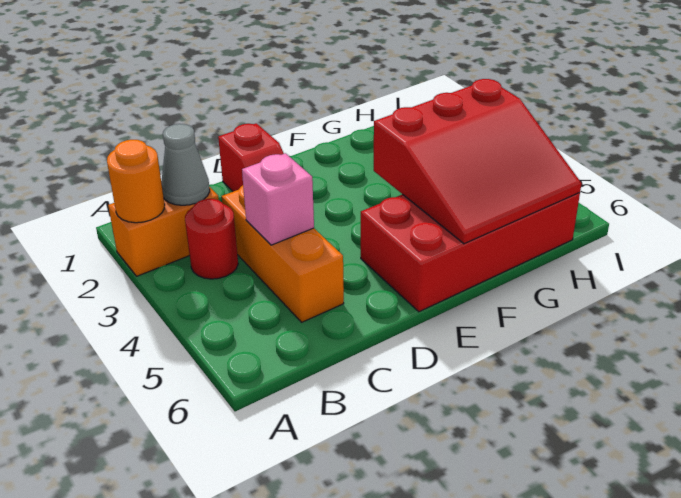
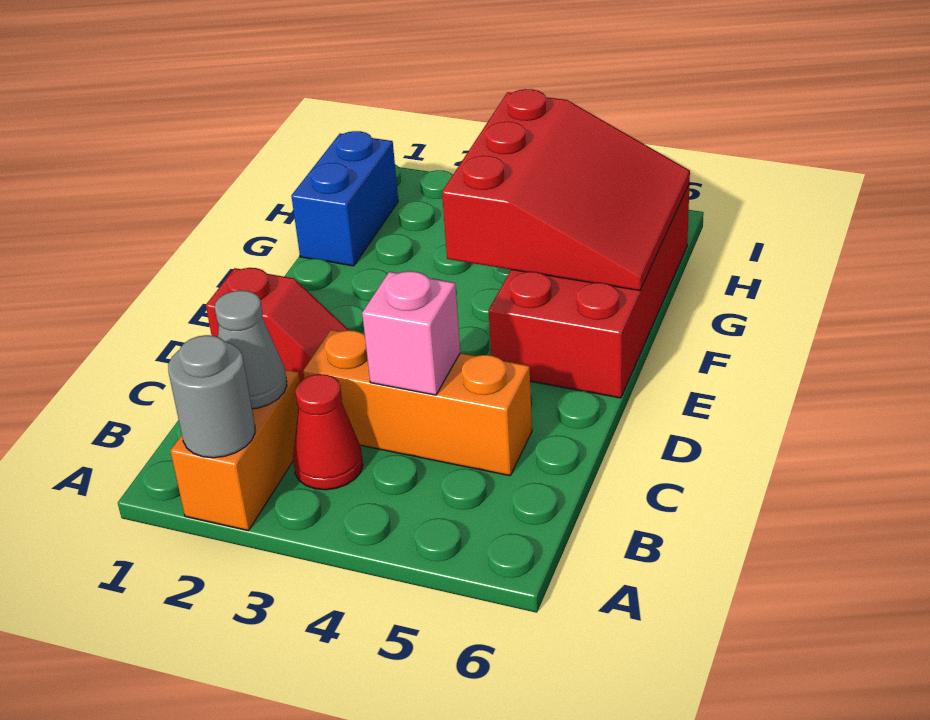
orange round brick A2 level 2 -> grey round brick A2 level 2
red round brick B3 level 1 -> red cone B3 level 1
none -> blue brick G1:H1 level 1

